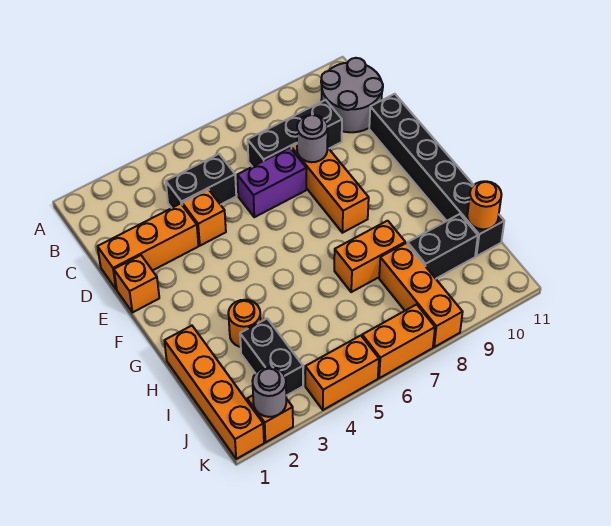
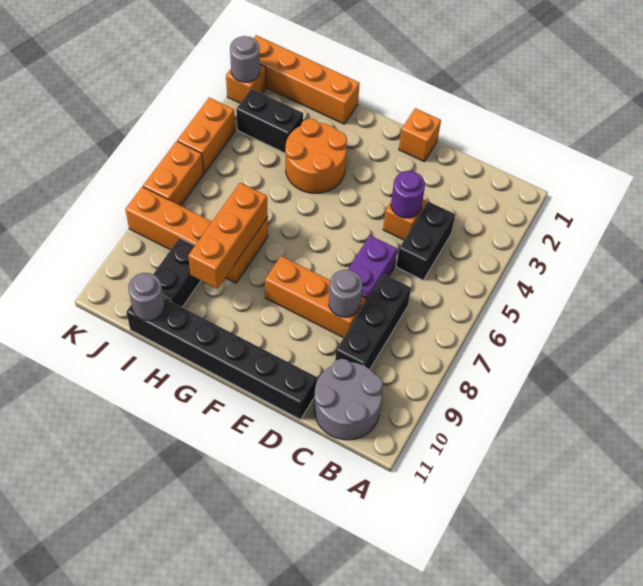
orange brick D1:D3 level 1 -> orange brick H7:H9 level 2
none -> purple round brick D4 level 2
orange round brick H3 level 1 -> orange round brick G3:H4 level 1
orange round brick I11 level 2 -> grey round brick I11 level 2

